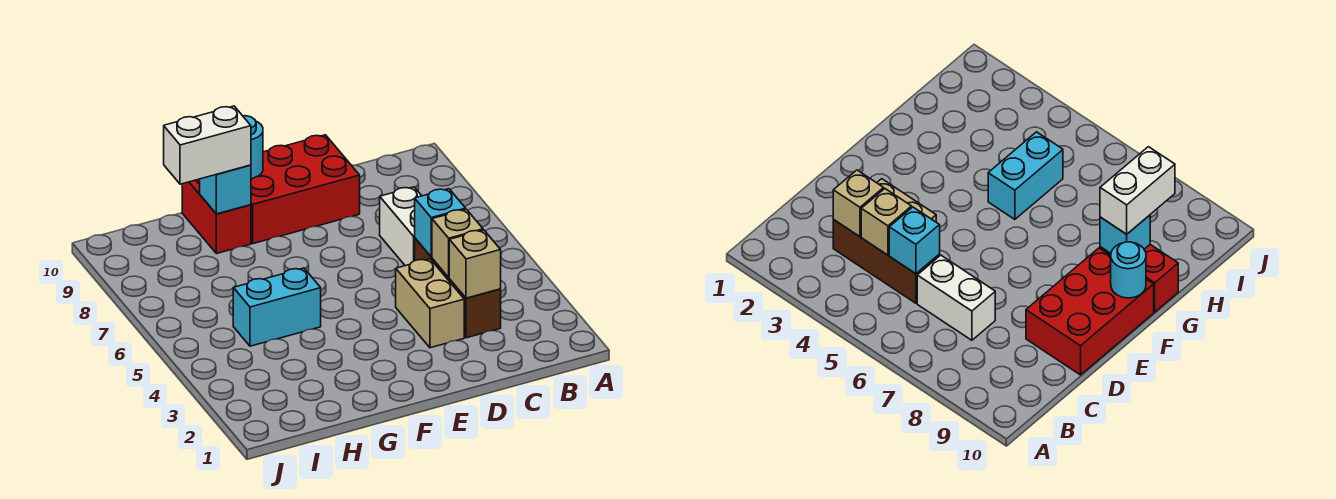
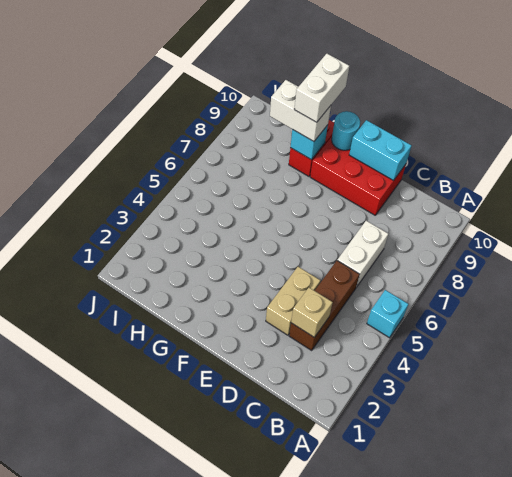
tan brick C4 level 2 -> none
cyan brick C5 level 2 -> cyan brick A5 level 1
cyan brick G5:H5 level 1 -> cyan brick D10:E10 level 2
none -> white brick G9:G10 level 4

